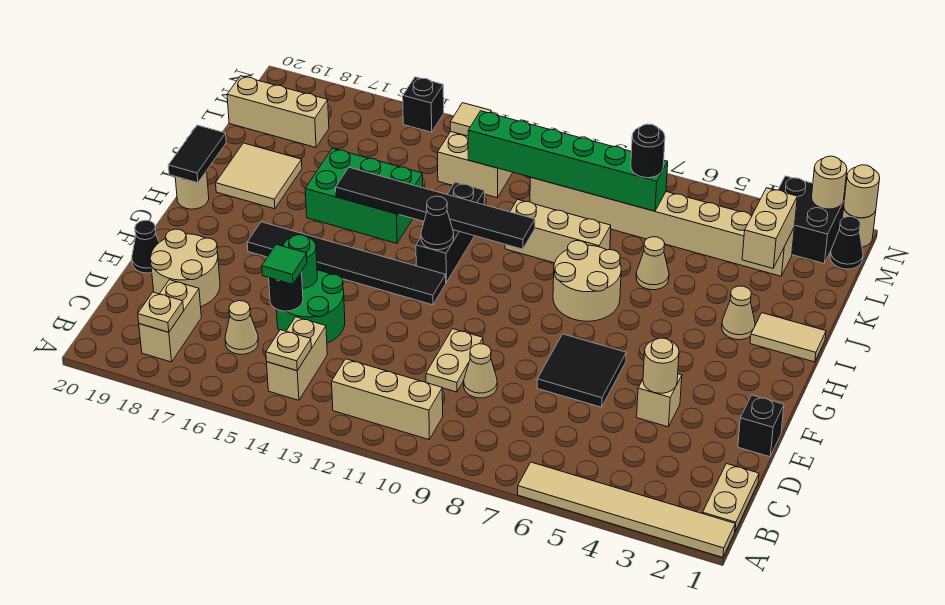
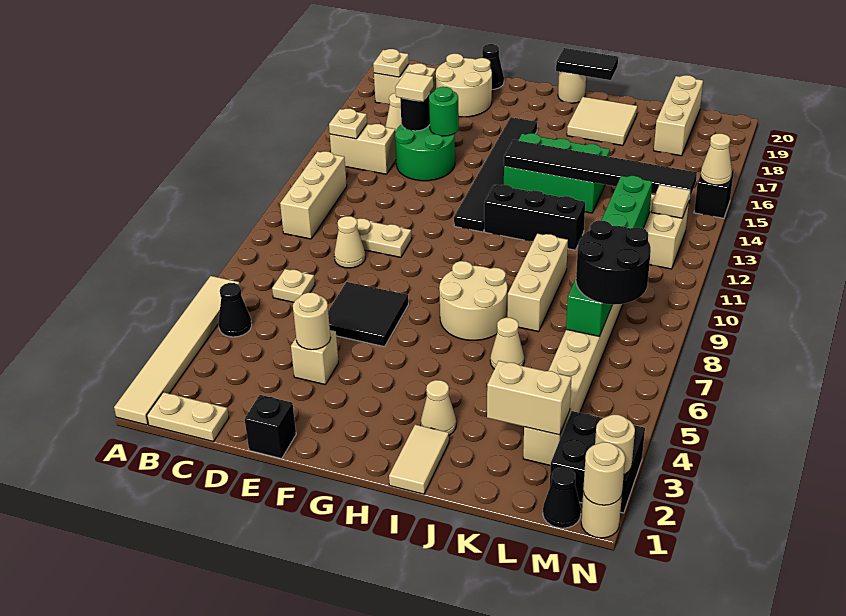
none -> tan plate C7 level 1
green tile D15 level 3 -> tan tile D15 level 3
black cone H12 level 2 -> black cone B5 level 1
black tile I10:I15 level 2 -> black tile H14:M14 level 2
green brick I14:J16 level 1 -> green brick H14:J15 level 1
black round brick L7 level 3 -> black round brick L7:M8 level 3
none -> tan cone N15 level 2

